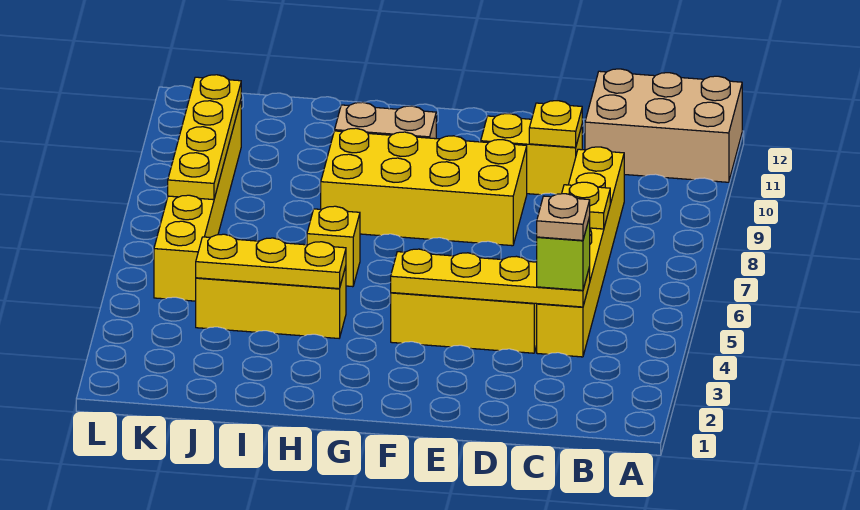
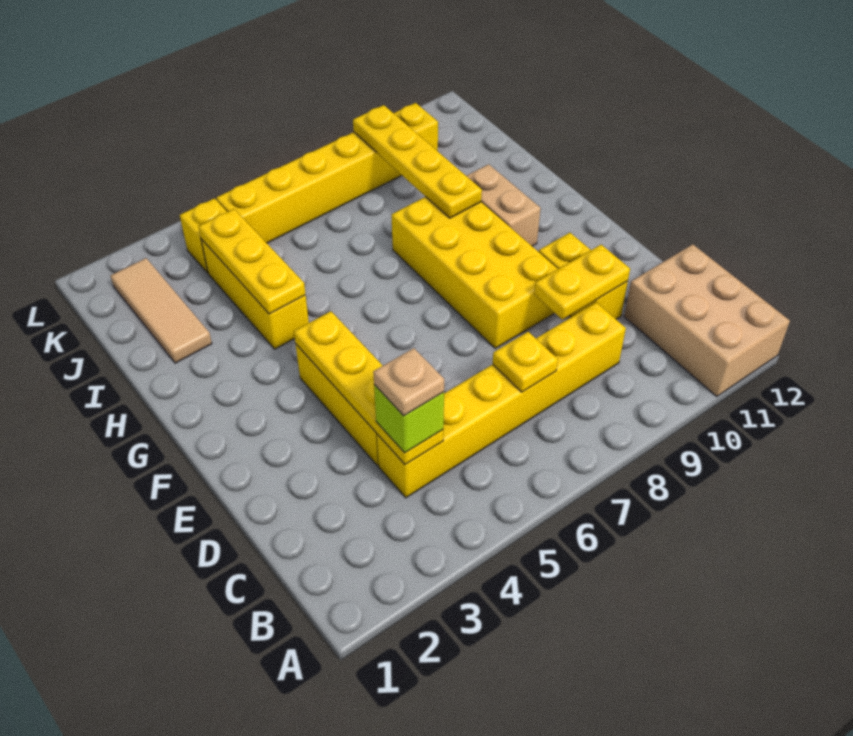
yellow plate D10 level 2 -> yellow plate D9:D10 level 2
yellow brick H6 level 1 -> yellow brick K4 level 1
none -> tan tile I2:K2 level 1
yellow plate K7:K10 level 2 -> yellow plate H9:K9 level 2

